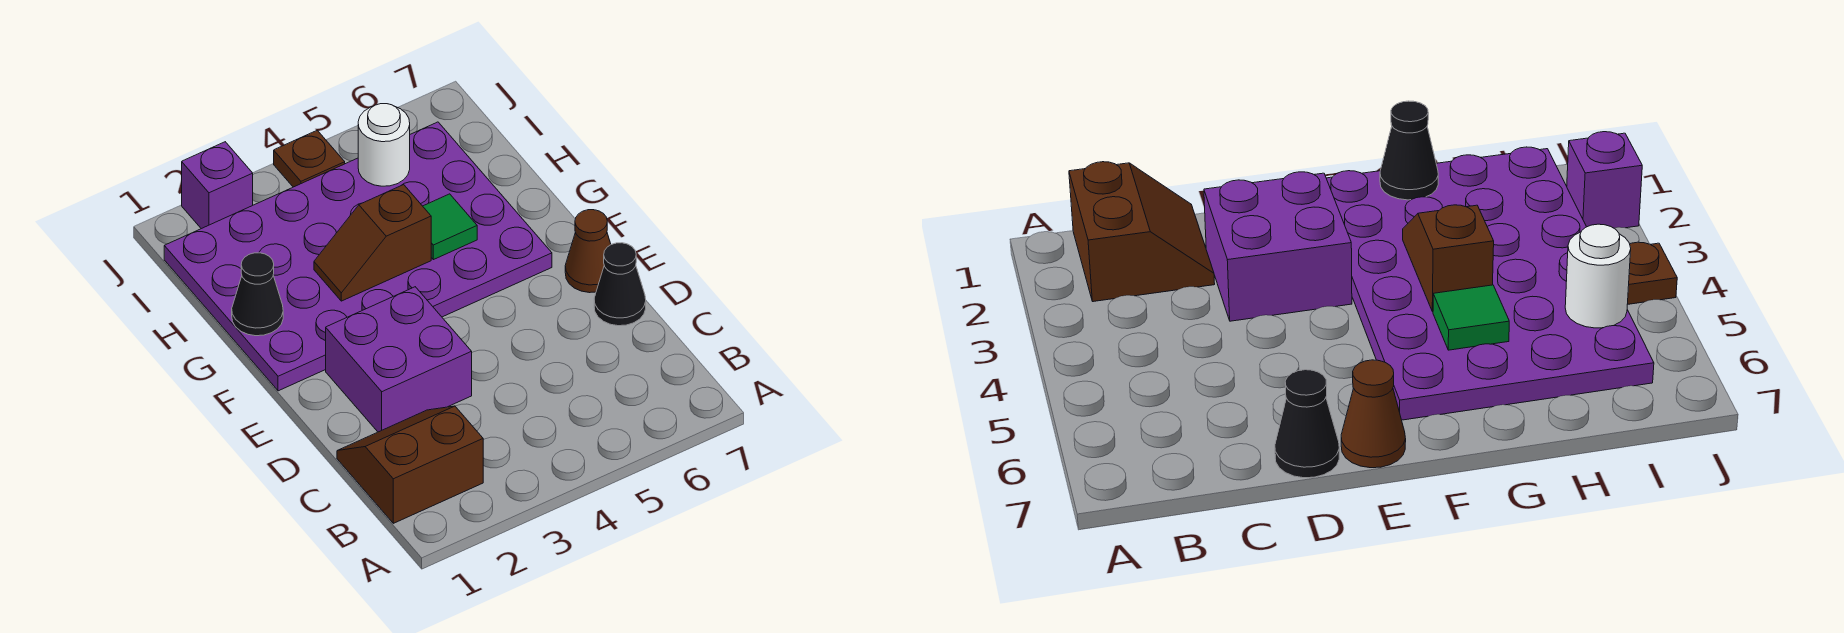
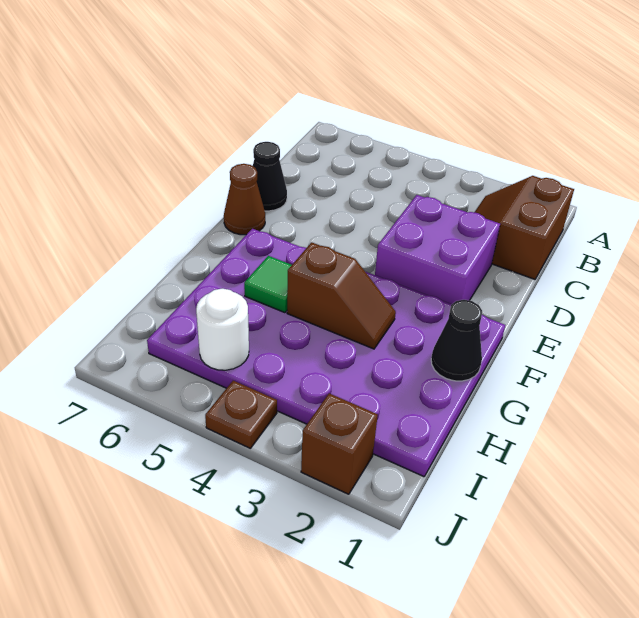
brown slope B1:C2 level 1 top B -> brown slope B1:C2 level 1 top 1
purple brick J2 level 1 -> brown brick J2 level 1

